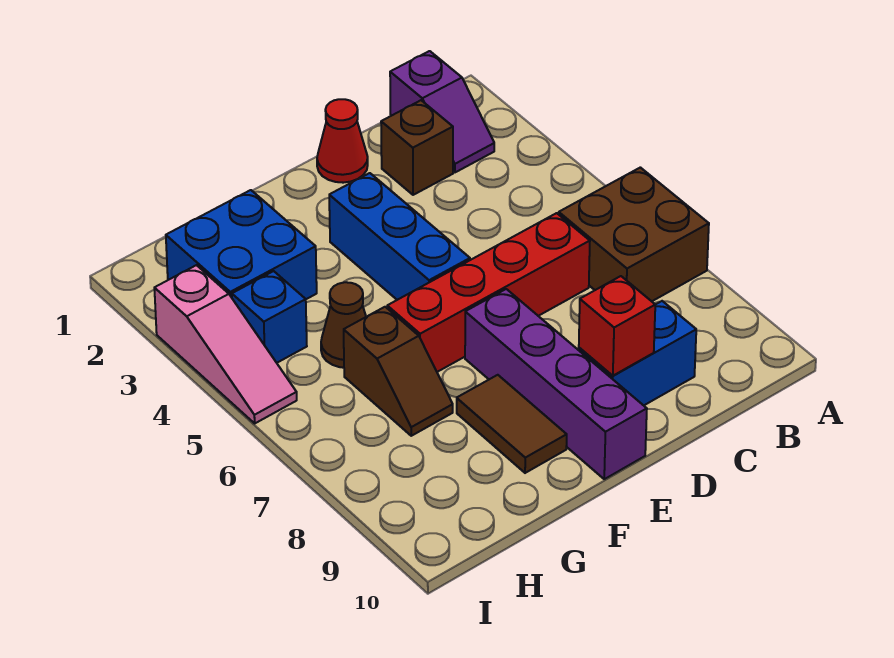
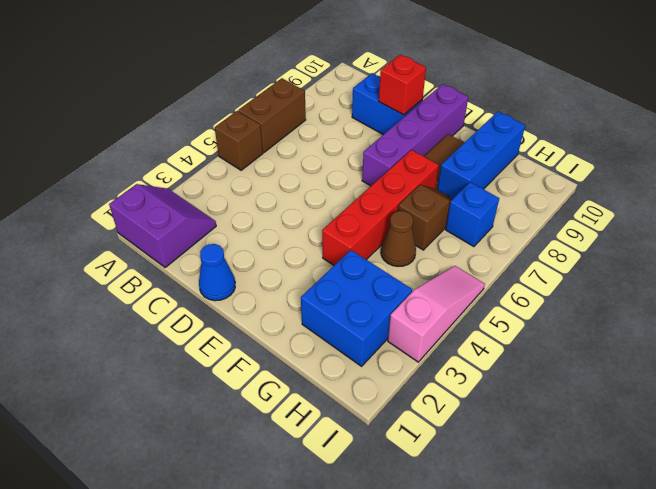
brown brick A6:B7 level 1 -> brown brick A6:A7 level 1
purple slope B1:B2 level 1 top 1 -> purple slope A1:B2 level 1 top 1
brown brick C2 level 1 -> brown brick A5 level 1
red brick C6:F6 level 1 -> red brick F4:F7 level 1
red cone D1 level 1 -> blue cone D1 level 1
blue brick E3:E5 level 1 -> blue brick G8:G10 level 1
blue brick H4 level 1 -> blue brick H7 level 1

